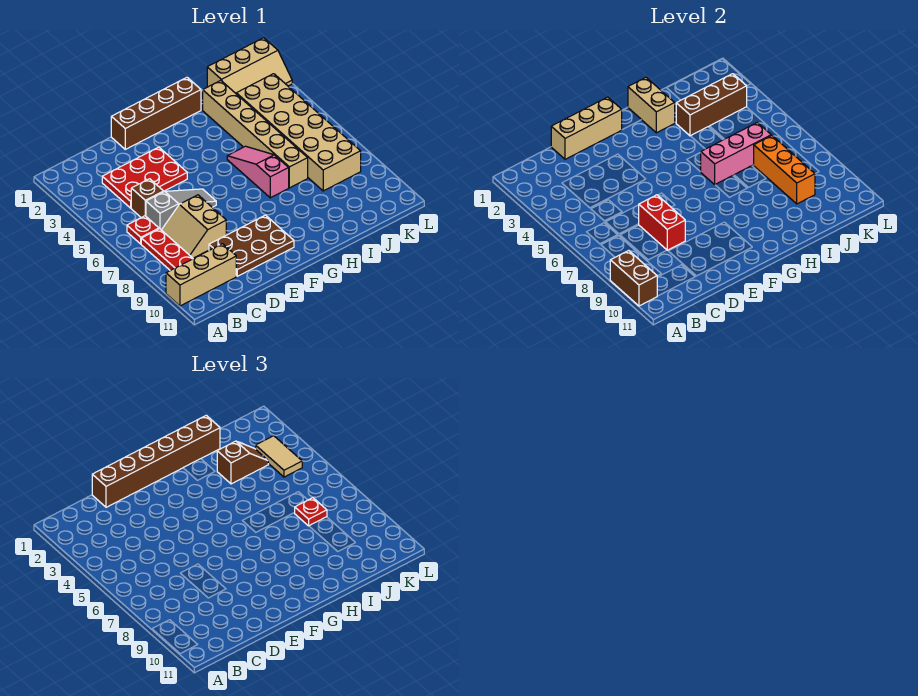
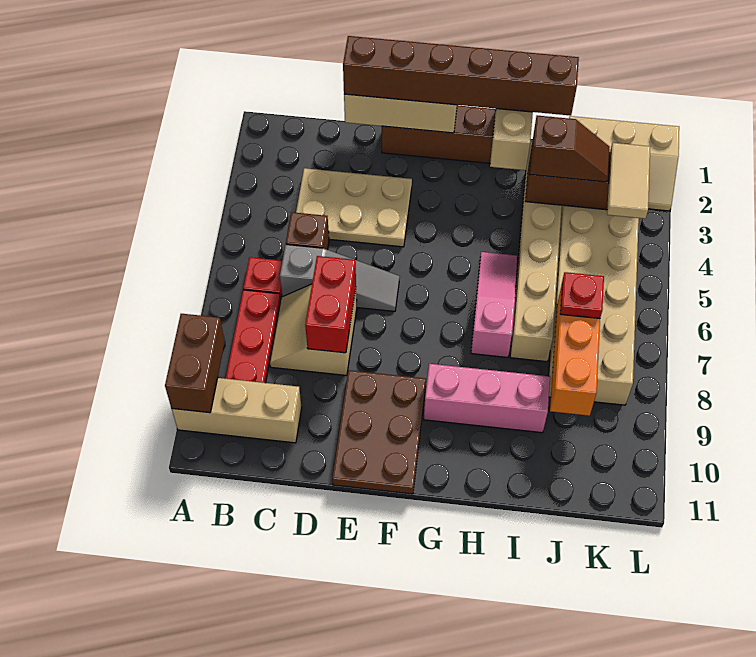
red plate C3:E4 level 1 -> tan plate C3:E4 level 1
brown plate D9:F10 level 1 -> brown plate E9:F11 level 1
pink brick H6:J6 level 2 -> pink brick G9:I9 level 1

